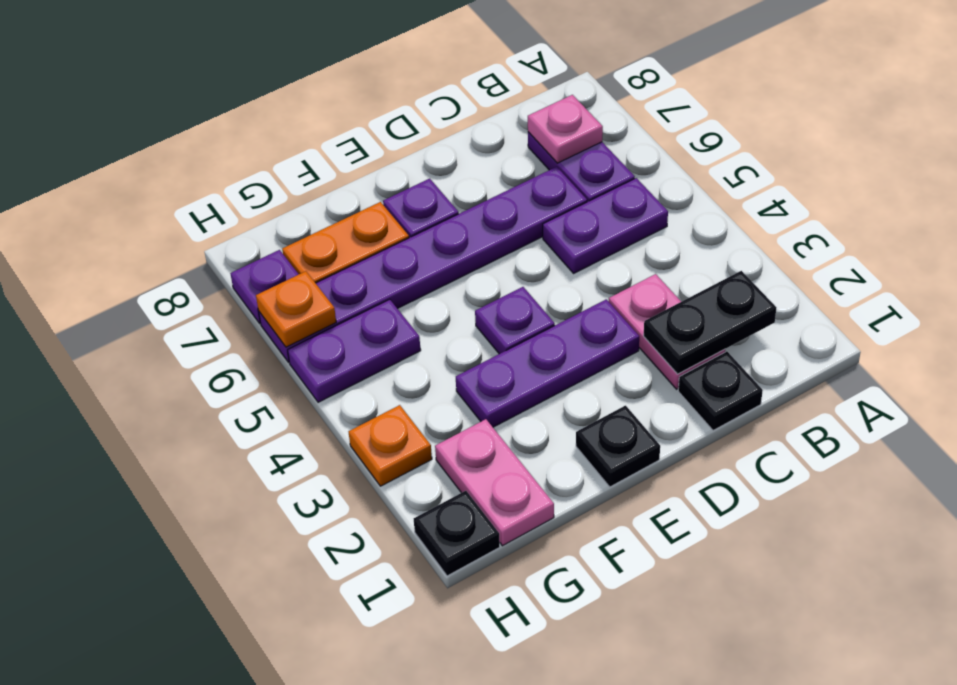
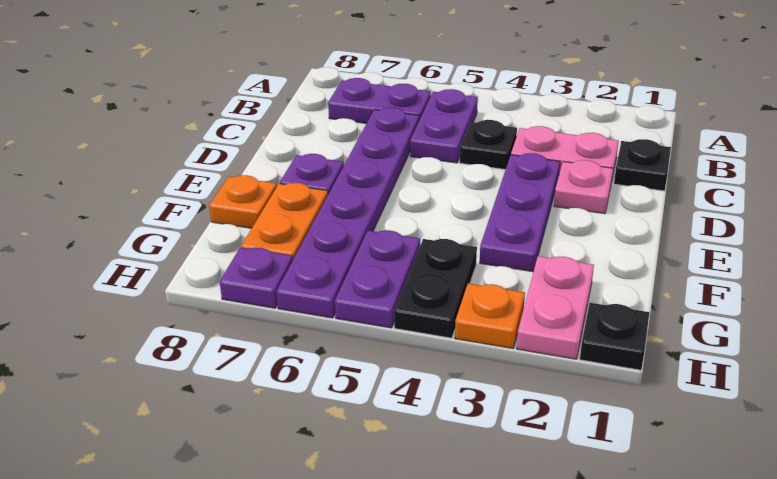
black plate B2:C2 level 2 -> black plate G4:H4 level 1
pink plate B7 level 2 -> pink plate D2 level 1
black plate E1 level 1 -> black plate C4 level 1
purple plate E4 level 1 -> none
pink plate G1:G2 level 1 -> pink plate G2:H2 level 1
orange plate H6 level 2 -> orange plate F8 level 1

